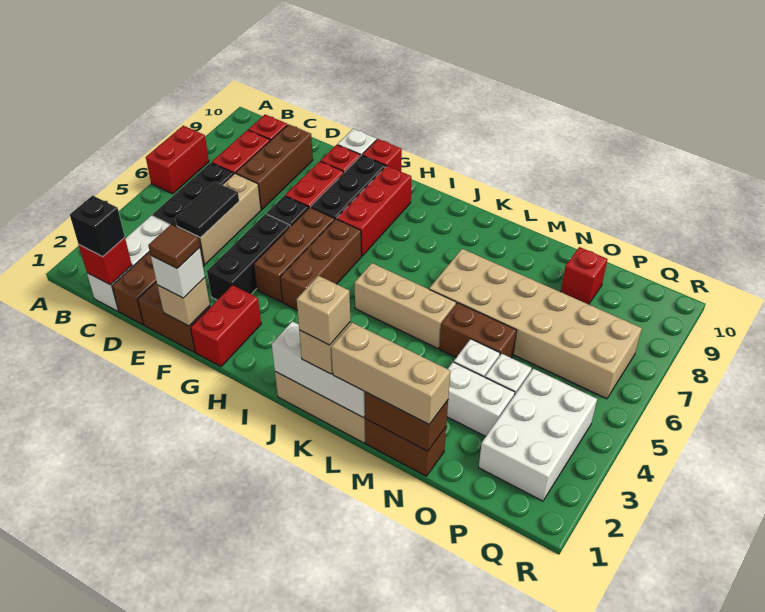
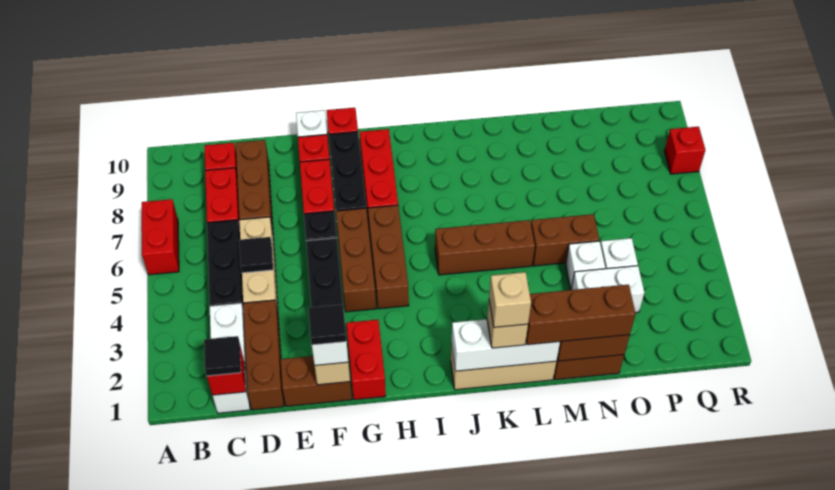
black brick C1 level 3 -> black tile C1 level 3
black tile D4:D5 level 2 -> black tile D5 level 2
brown tile F1 level 4 -> black tile F1 level 4
tan brick J5:L5 level 1 -> brown brick J5:L5 level 1
tan brick L1:N1 level 3 -> brown brick L1:N1 level 3
tan brick L6:Q7 level 1 -> none
red brick O9 level 1 -> red brick R8 level 1
white brick P2:Q4 level 1 -> none

